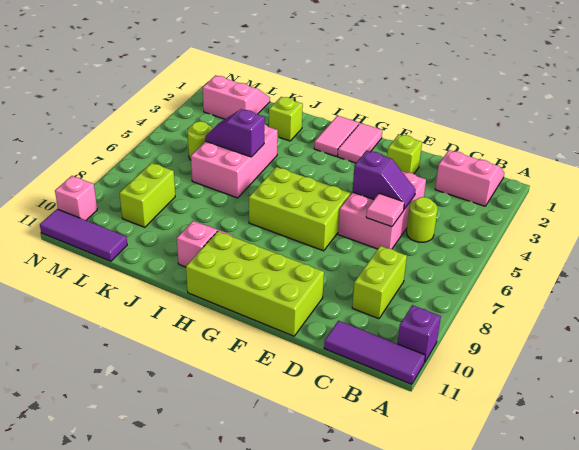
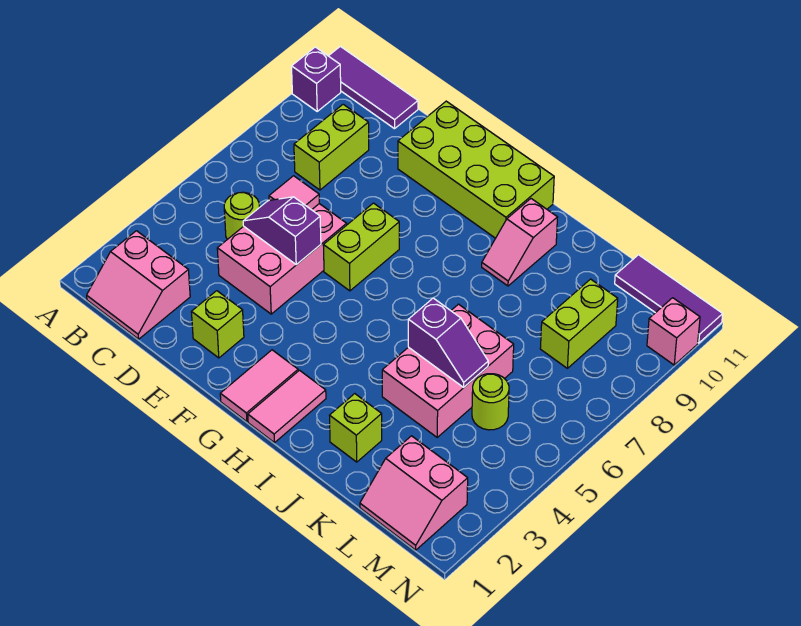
lime brick F6:H7 level 1 -> lime brick F6:F7 level 1

